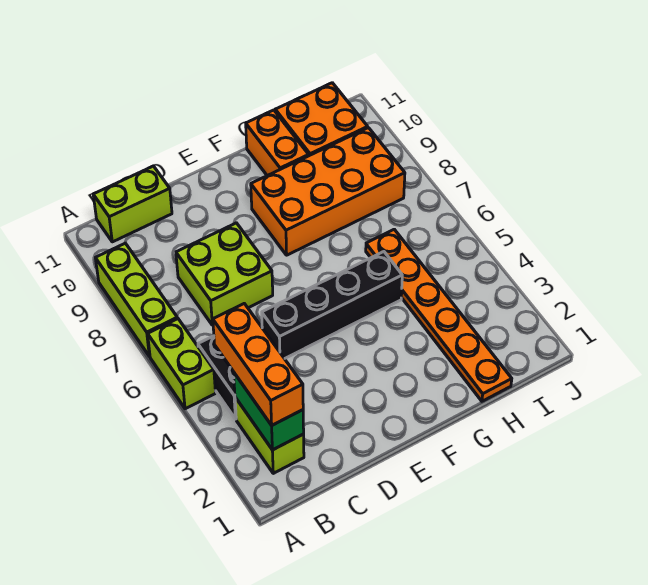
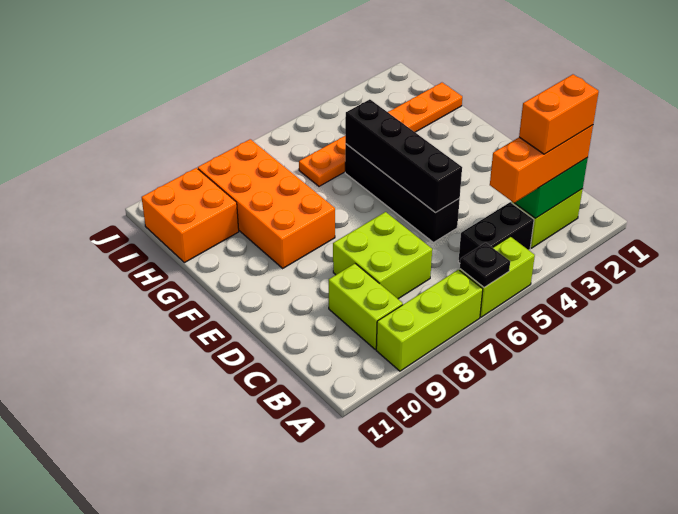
none -> black plate A6 level 2
lime brick B11:C11 level 1 -> lime brick B9:C9 level 1
none -> black brick D5:G5 level 2
orange brick G10:G11 level 1 -> orange brick B2:B3 level 4

